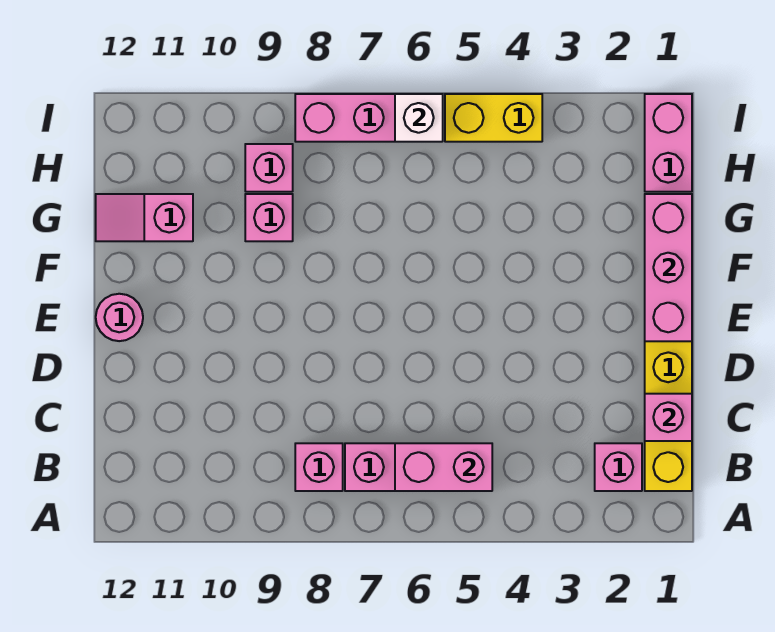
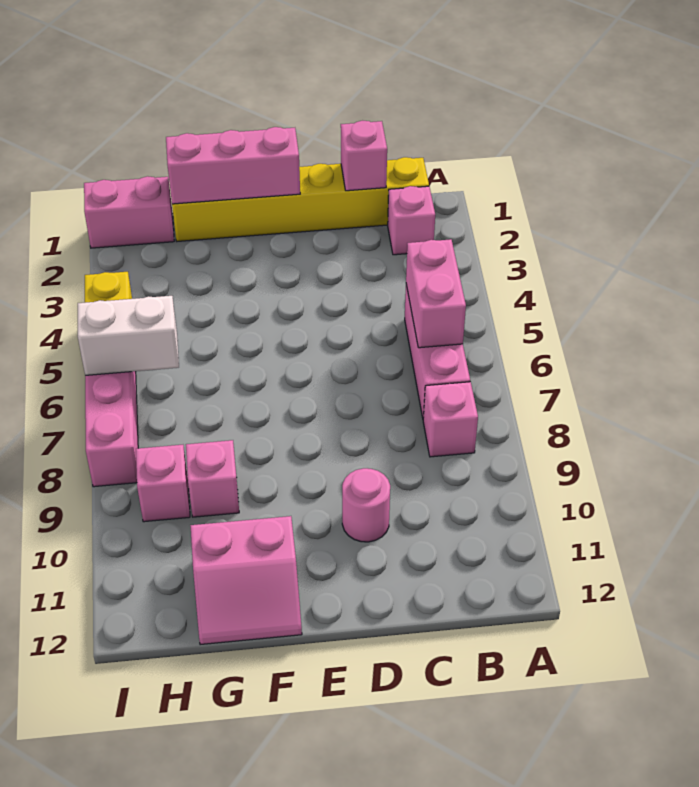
pink round brick E12 level 1 -> pink round brick D10 level 1
pink slope G11:G12 level 1 top 11 -> pink slope F11:G12 level 1 top 11
white brick I6 level 2 -> white brick H6:I6 level 2

